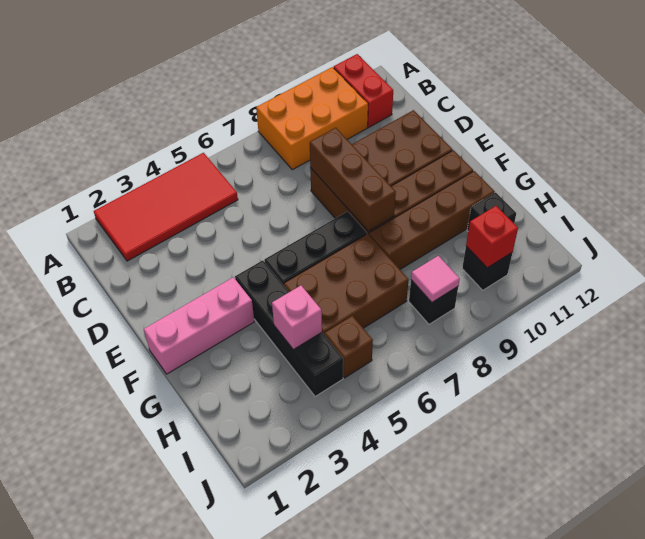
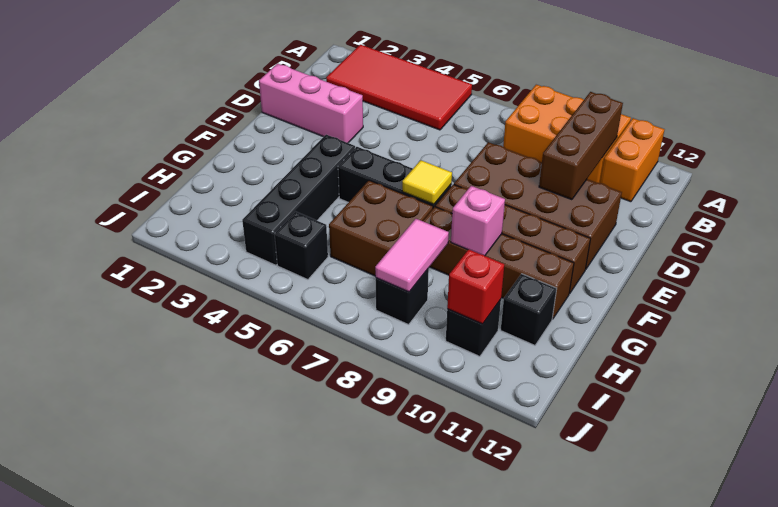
red brick A11:B11 level 1 -> orange brick A11:B11 level 1
brown brick D8:F8 level 2 -> brown brick B10:D10 level 2
pink brick F1:F3 level 1 -> pink brick D1:D3 level 1
none -> yellow tile F7 level 2
brown brick G5:H7 level 1 -> brown brick G6:H7 level 1
pink brick H4 level 2 -> pink brick G9 level 2
brown brick I5 level 1 -> black brick I5 level 1
pink tile I8 level 2 -> pink tile H8:I8 level 2

